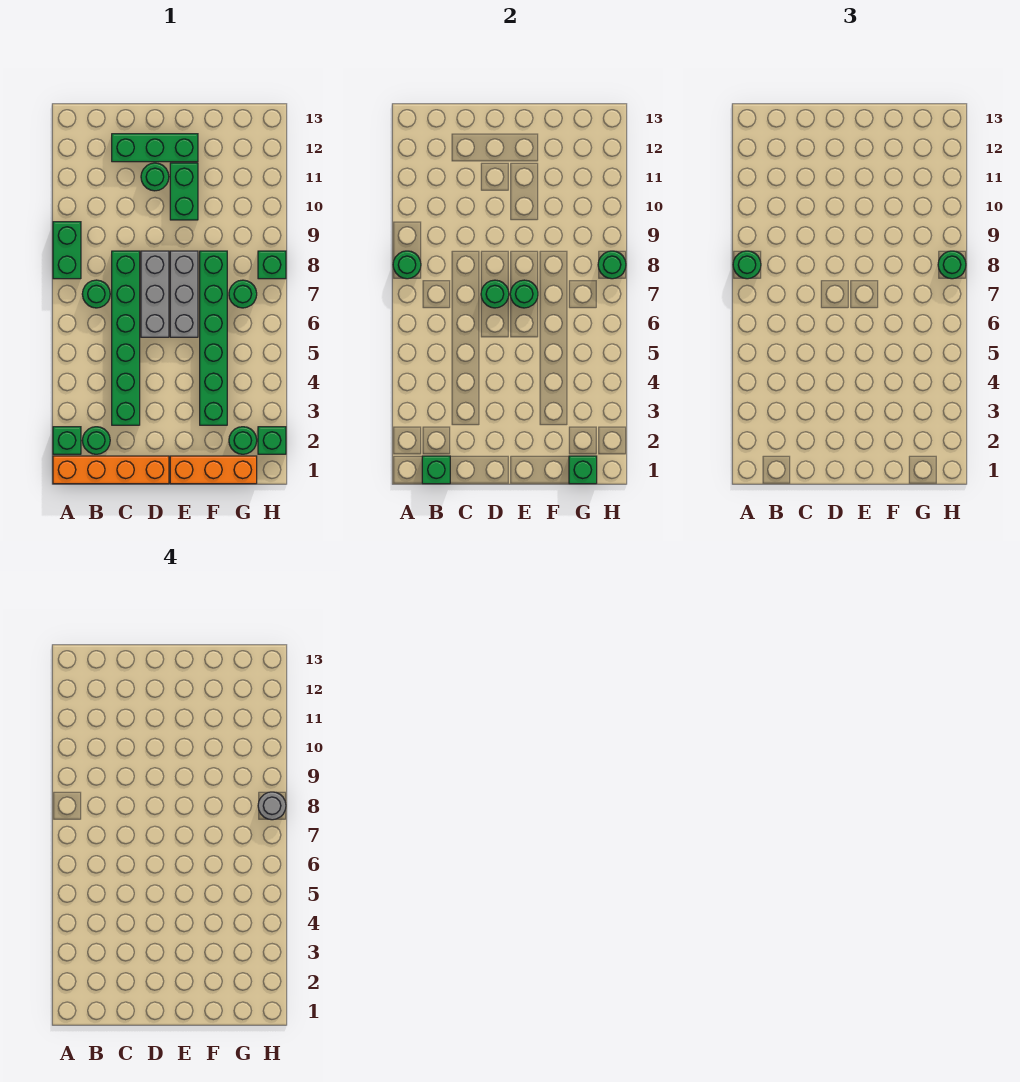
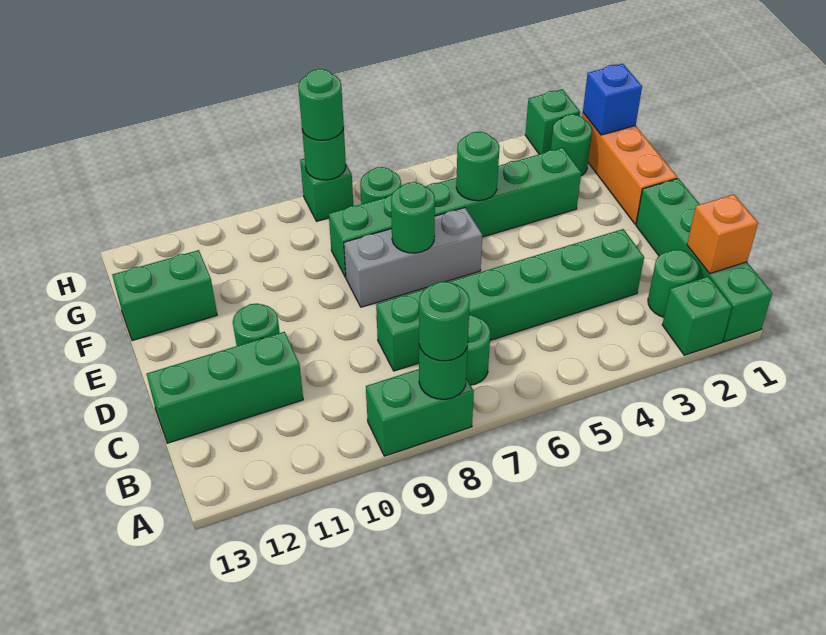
orange brick A1:D1 level 1 -> green brick A1:D1 level 1
green brick B1 level 2 -> orange brick B1 level 2
green brick C12:E12 level 1 -> green brick C11:C13 level 1
grey brick D6:D8 level 1 -> none
green round brick D7 level 2 -> green round brick F5 level 2
green brick E10:E11 level 1 -> green brick F12:F13 level 1
green brick G1 level 2 -> blue brick G1 level 2
grey round brick H8 level 4 -> none

